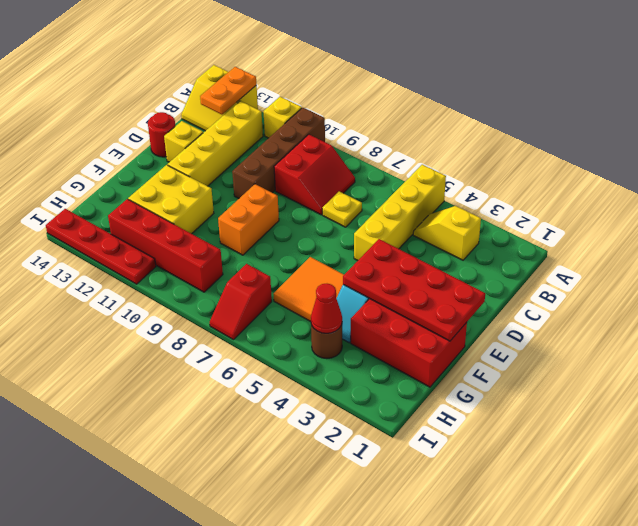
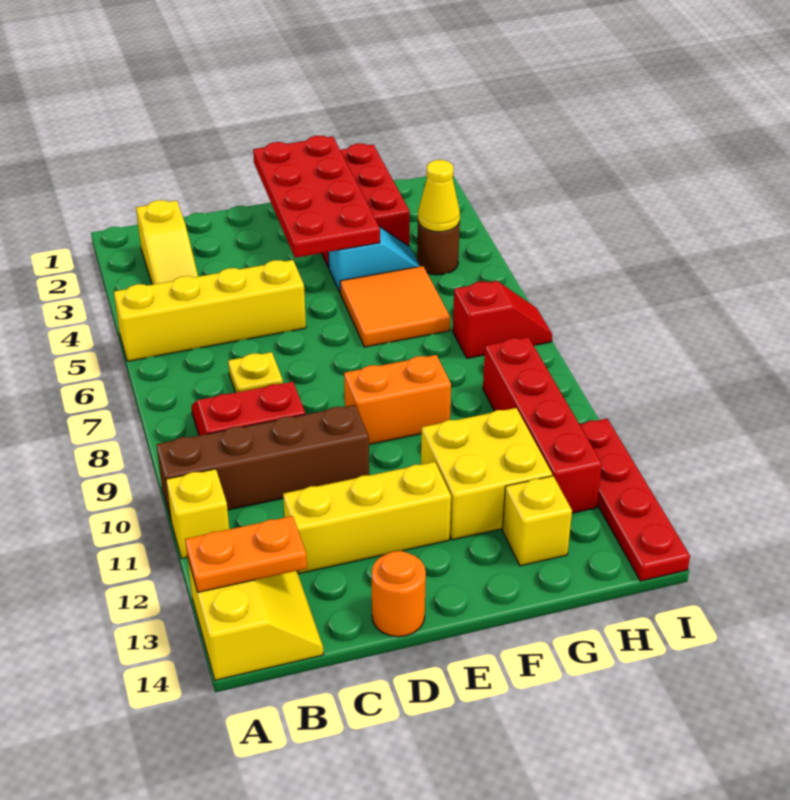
yellow slope B3:B4 level 1 top 3 -> yellow slope B2:B4 level 1 top 2
yellow brick B12:E12 level 1 -> yellow brick C12:E12 level 1
yellow brick D13 level 1 -> yellow brick G13 level 1
red round brick D14 level 1 -> orange round brick D14 level 1
red cone H4 level 2 -> yellow cone H4 level 2

